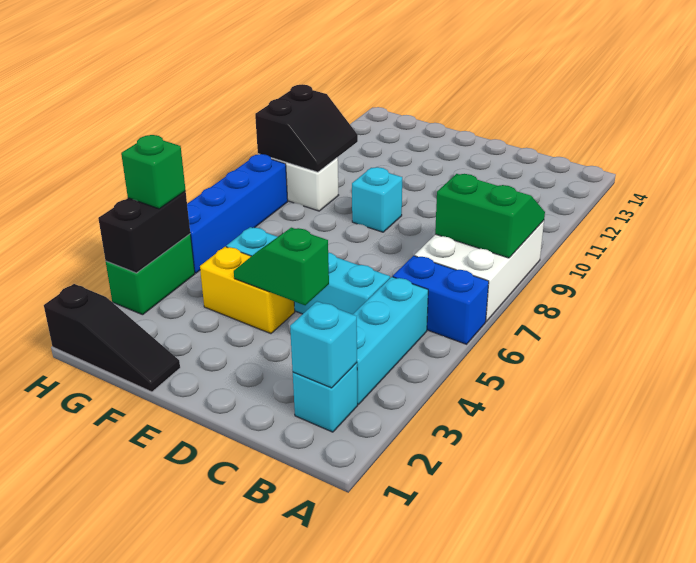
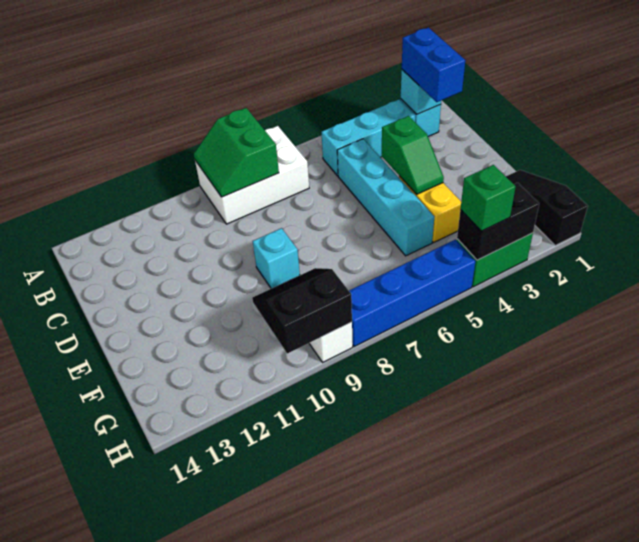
blue brick A6:B6 level 1 -> blue brick B2:C2 level 3

